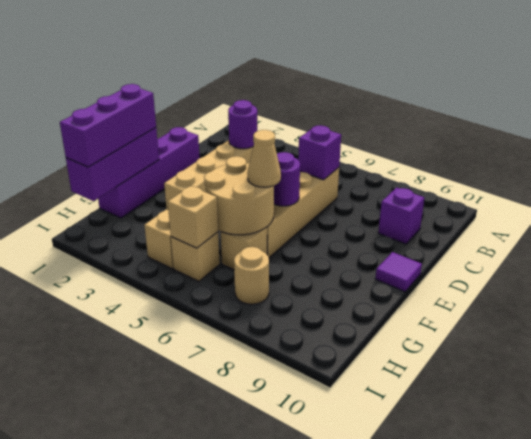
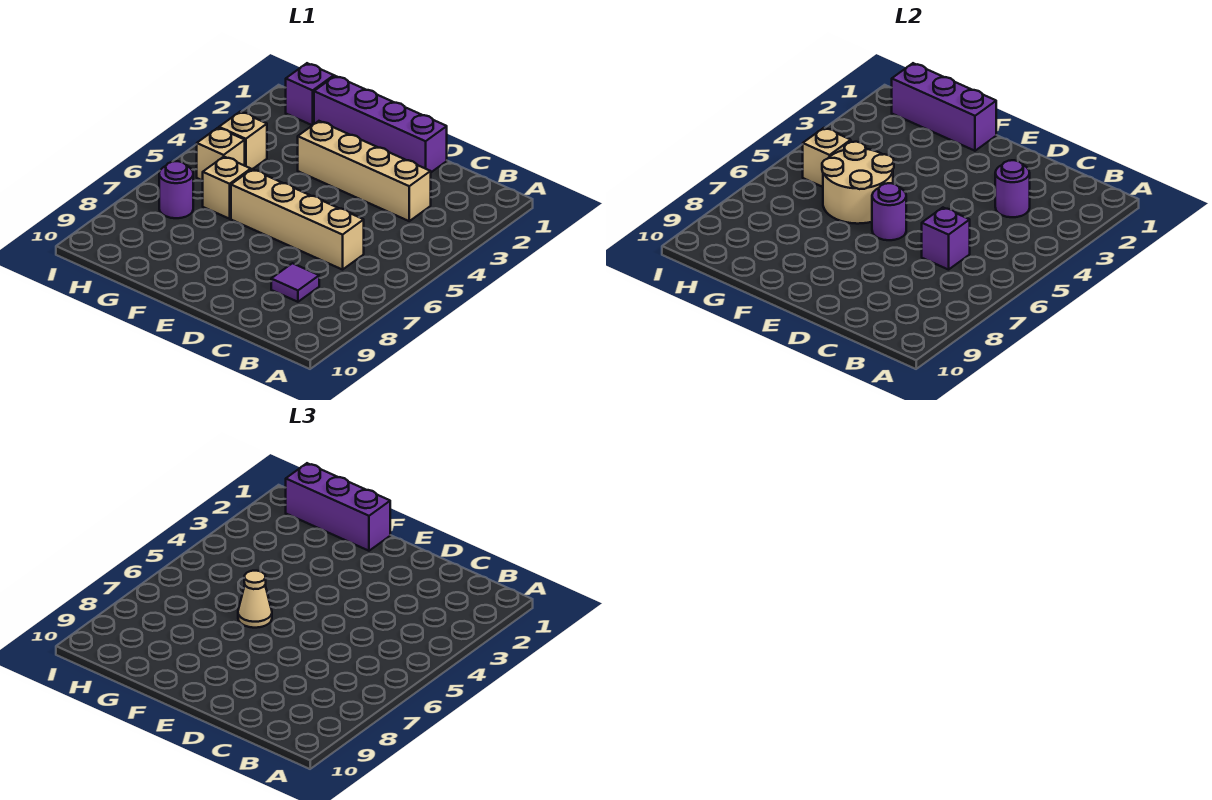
purple brick C9 level 1 -> purple brick H1 level 1
purple tile E10 level 1 -> purple tile C8 level 1
tan round brick H7 level 1 -> purple round brick H7 level 1

